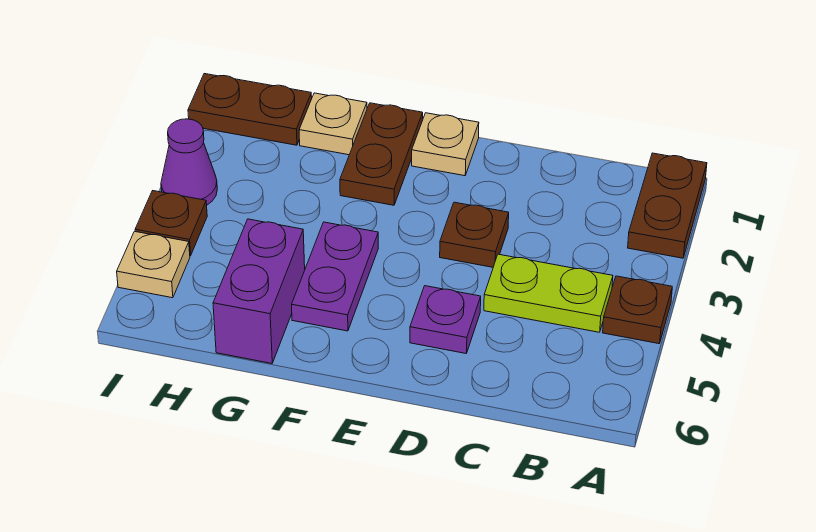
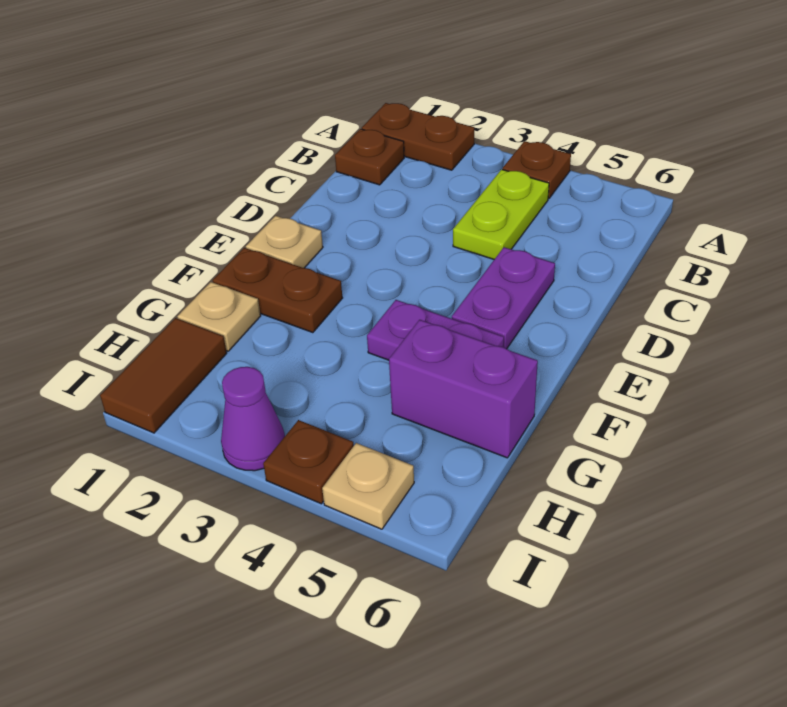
brown plate D3 level 1 -> brown plate B1 level 1
purple plate D5 level 1 -> purple plate D5:E5 level 1
brown plate H1:I1 level 1 -> brown tile H1:I1 level 1

